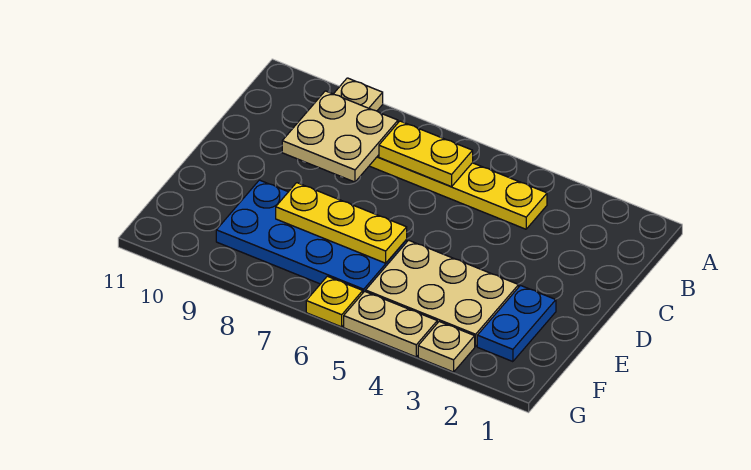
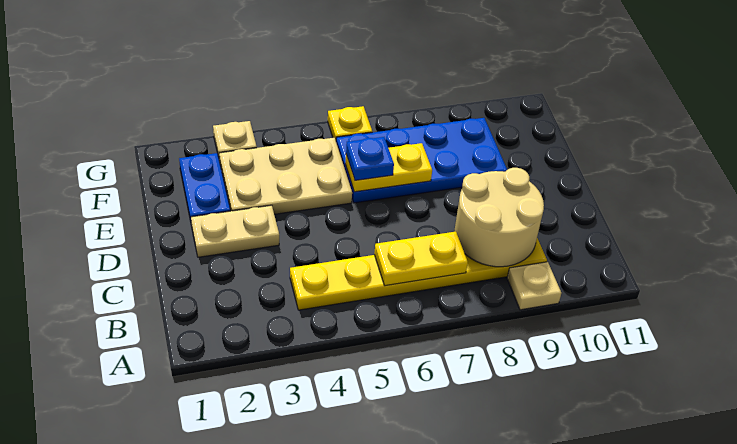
tan plate B8:C9 level 2 -> tan round brick B8:C9 level 2
yellow plate E6:E8 level 2 -> yellow plate E6:E7 level 2
none -> blue plate E6 level 3
tan plate G4:G5 level 1 -> tan plate D2:D3 level 1

